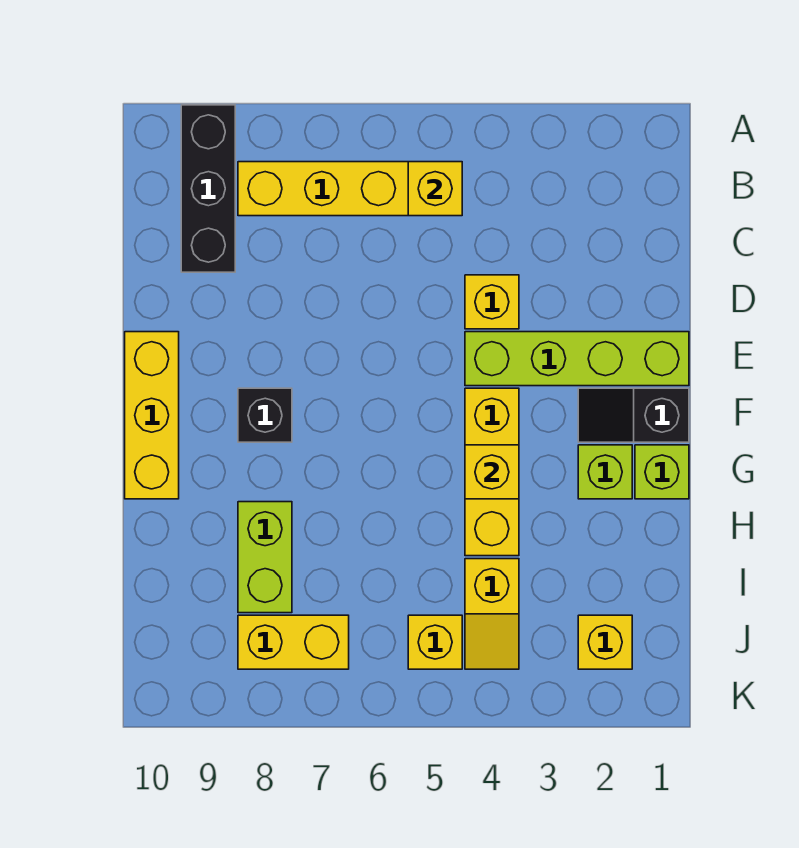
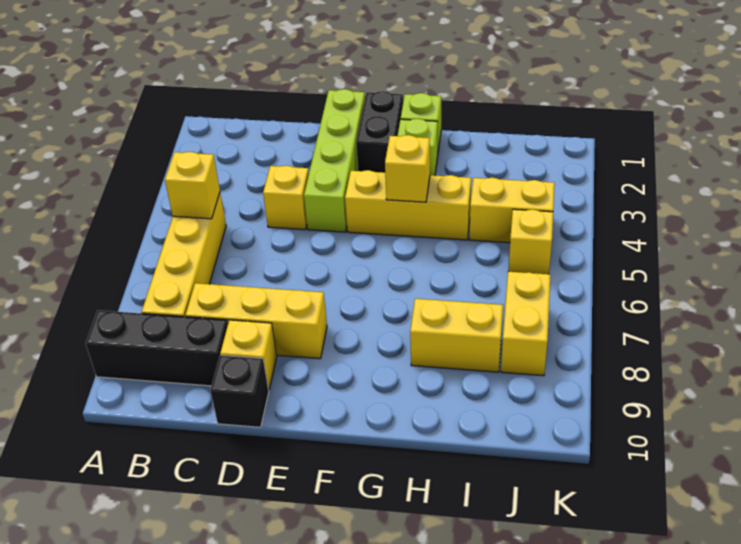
yellow brick E10:G10 level 1 -> yellow brick C8:E8 level 1
black slope F1:F2 level 1 top 1 -> black brick F1:F2 level 1
black brick F8 level 1 -> black brick D10 level 1
lime brick H8:I8 level 1 -> yellow brick H8:I8 level 1
yellow slope I4:J4 level 1 top I -> yellow brick I4:J4 level 1
yellow brick J2 level 1 -> yellow brick D9 level 1

